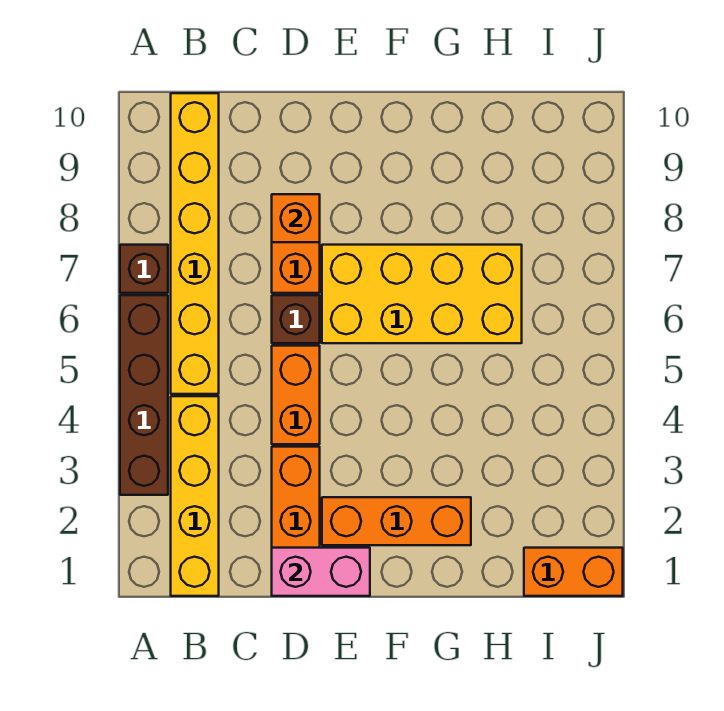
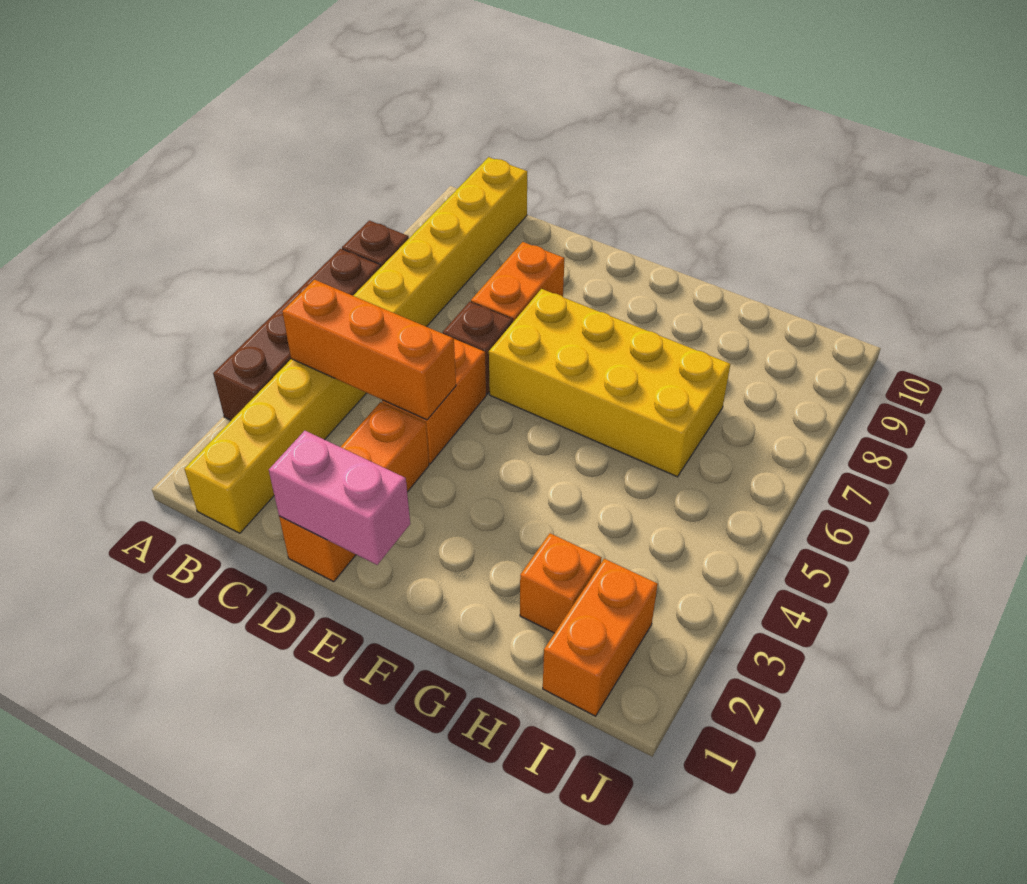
orange brick D8 level 2 -> orange brick H2 level 1
orange brick E2:G2 level 1 -> orange brick B4:D4 level 2
orange brick I1:J1 level 1 -> orange brick I1:I2 level 1

